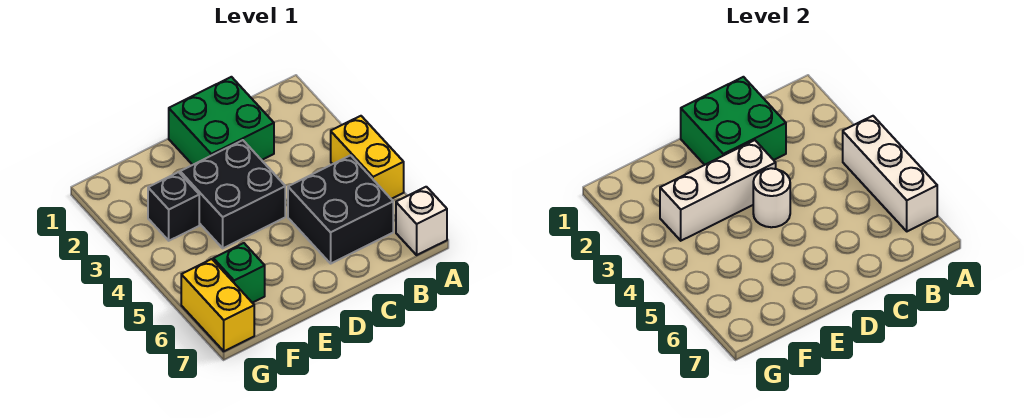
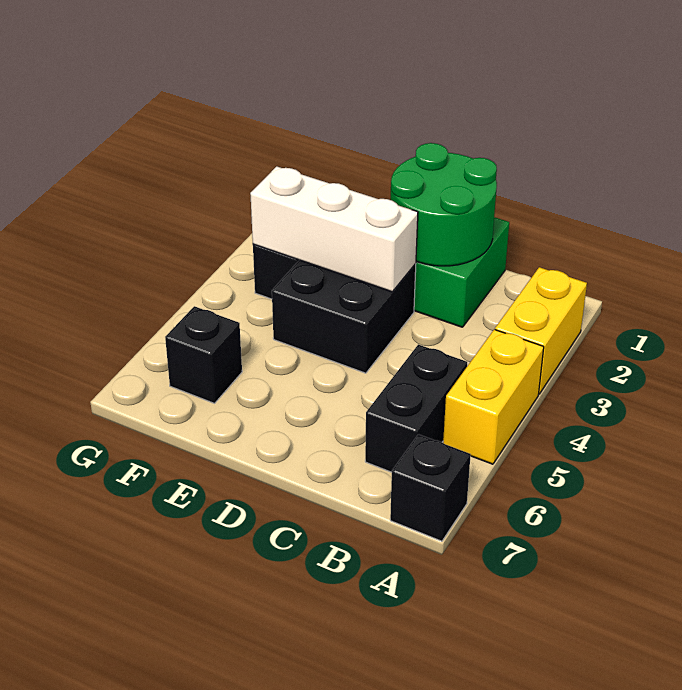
white brick A4:A6 level 2 -> none
white brick A7 level 1 -> black brick A7 level 1
black brick B5:C6 level 1 -> black brick B5:B6 level 1
green brick C1:D2 level 2 -> green round brick C1:D2 level 2
white round brick D4 level 2 -> none
green brick F6 level 1 -> black brick F6 level 1
yellow brick G6:G7 level 1 -> yellow brick A2:A3 level 1

